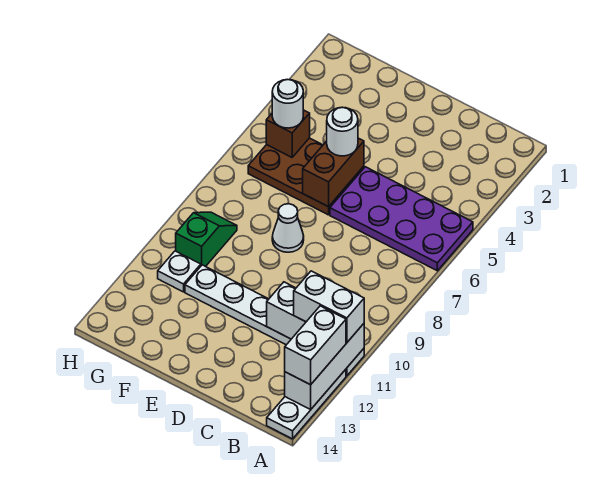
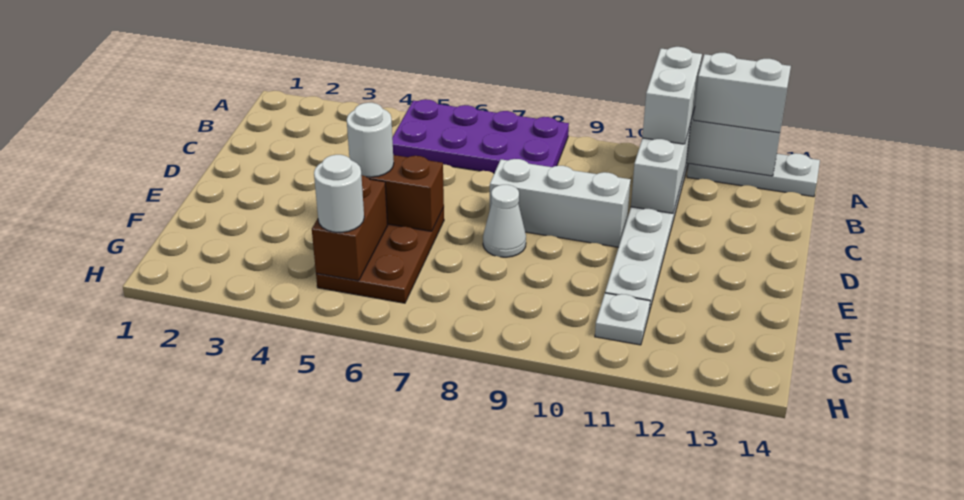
purple plate A5:D6 level 1 -> purple plate A5:B8 level 1
none -> white brick D8:D10 level 1
brown brick G5 level 2 -> brown brick F5:G5 level 2
green slope G9:G10 level 1 top 10 -> none

